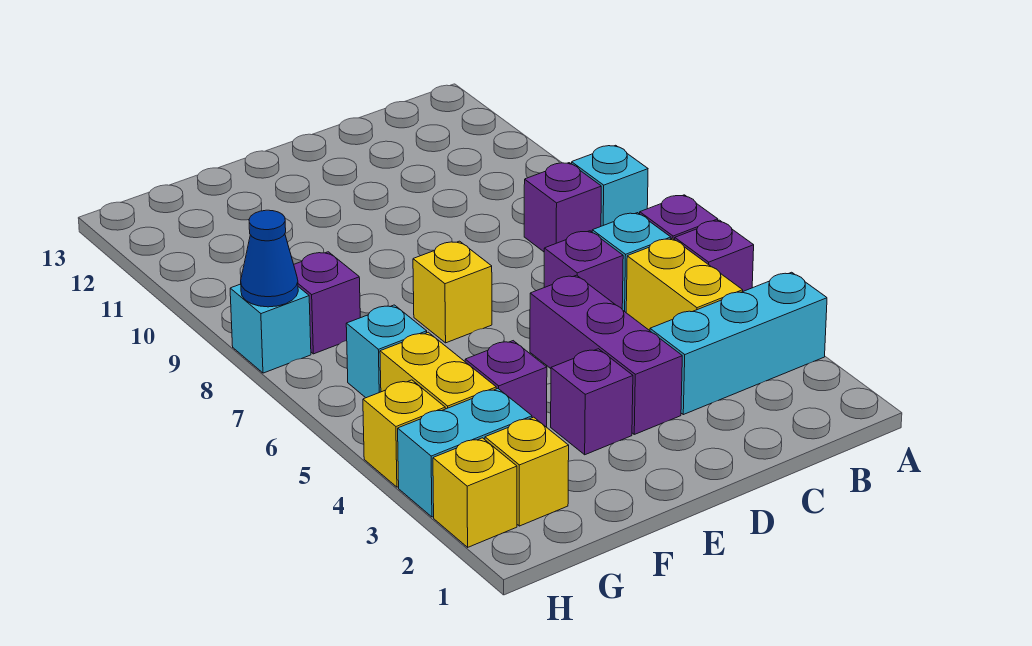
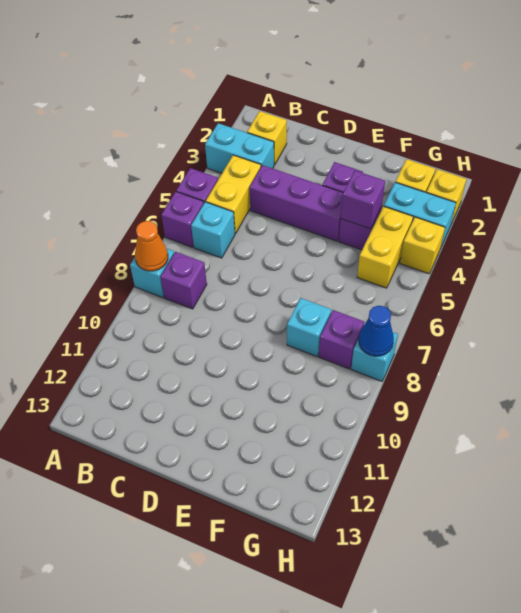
cyan brick A3:C3 level 1 -> cyan brick A3:B3 level 1
none -> orange cone A8 level 2
purple brick C6 level 1 -> purple brick F4 level 2
purple brick D3:D5 level 1 -> purple brick C4:E4 level 1
yellow brick E7 level 1 -> yellow brick B2 level 1
cyan brick G6 level 1 -> cyan brick F8 level 1

